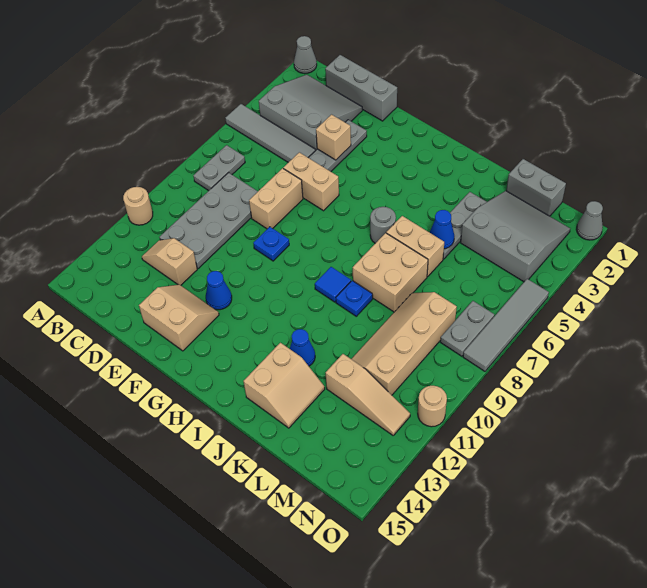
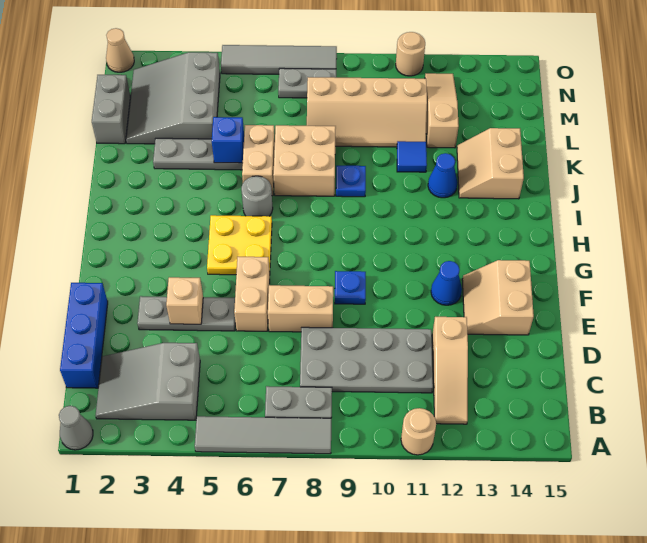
grey tile A5:D5 level 1 -> grey tile A5:A8 level 1
grey slope B2:D4 level 1 top 4 -> grey slope B2:C4 level 1 top 4
grey brick C1:E1 level 1 -> blue brick C1:E1 level 1
tan slope C12:D12 level 1 top D -> tan slope B12:D12 level 1 top D
none -> yellow plate G5:H6 level 1
blue tile I9 level 1 -> blue tile K11 level 1
tan slope J13:K14 level 1 top J -> tan slope J13:K14 level 1 top 14
blue cone K5 level 2 -> blue brick K5 level 2
grey cone O1 level 1 -> tan cone O1 level 1

